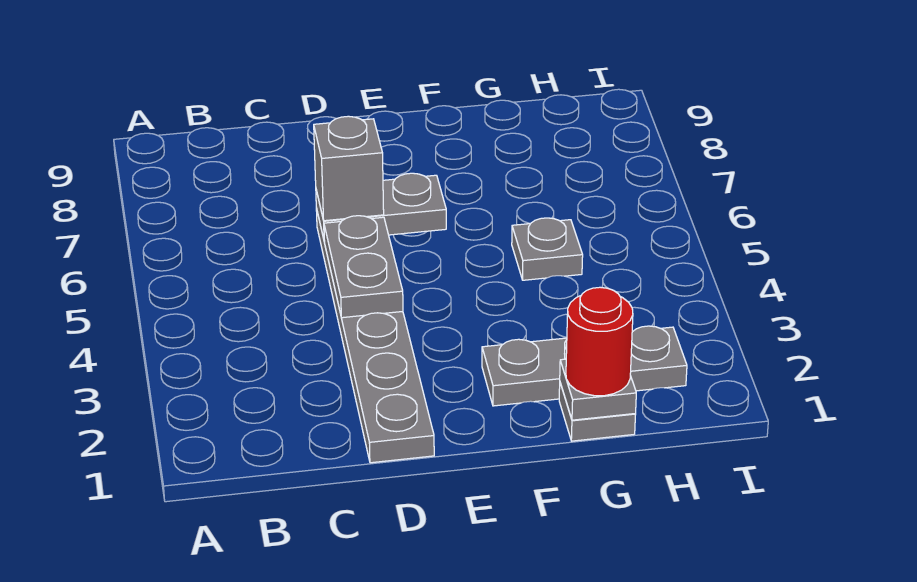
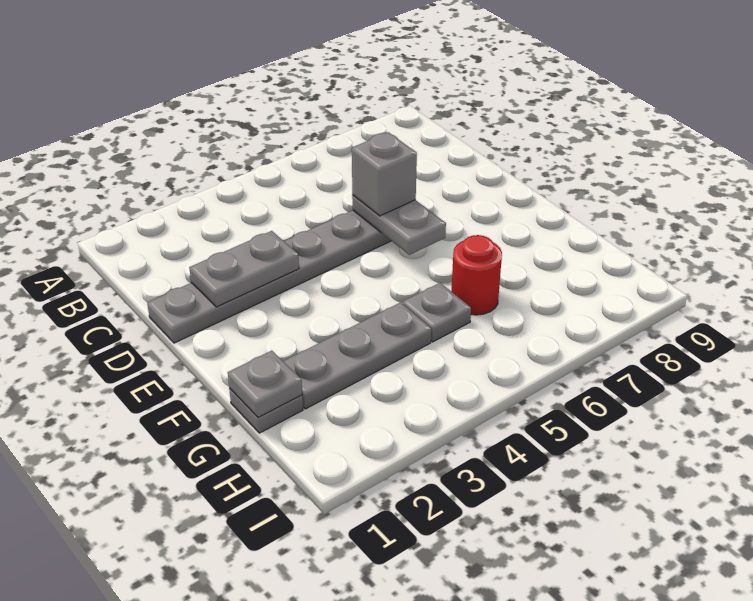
grey plate D4:D5 level 2 -> grey plate D2:D3 level 2
grey plate F2:H2 level 1 -> grey plate G2:G4 level 1
red round brick G1 level 3 -> red round brick G6 level 1

